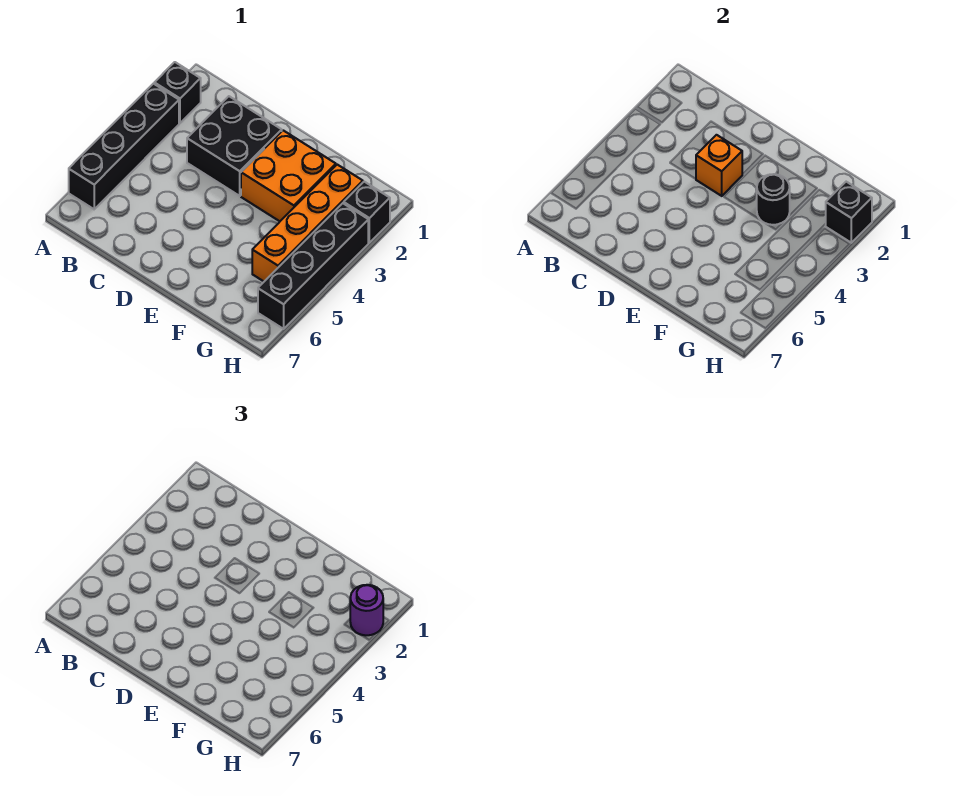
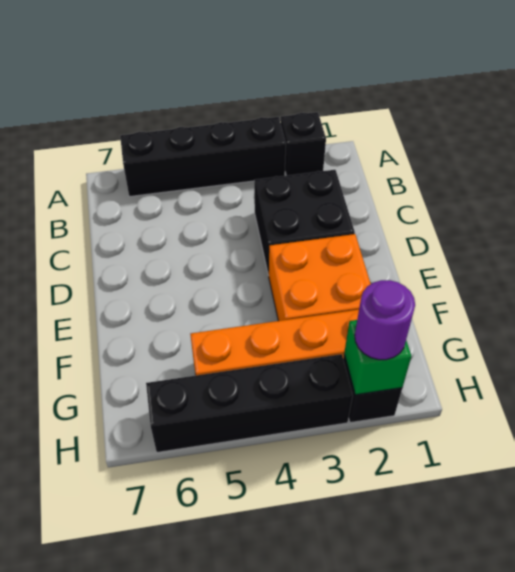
orange brick D3 level 2 -> none
black round brick F3 level 2 -> none
black brick H2 level 2 -> green brick H2 level 2

